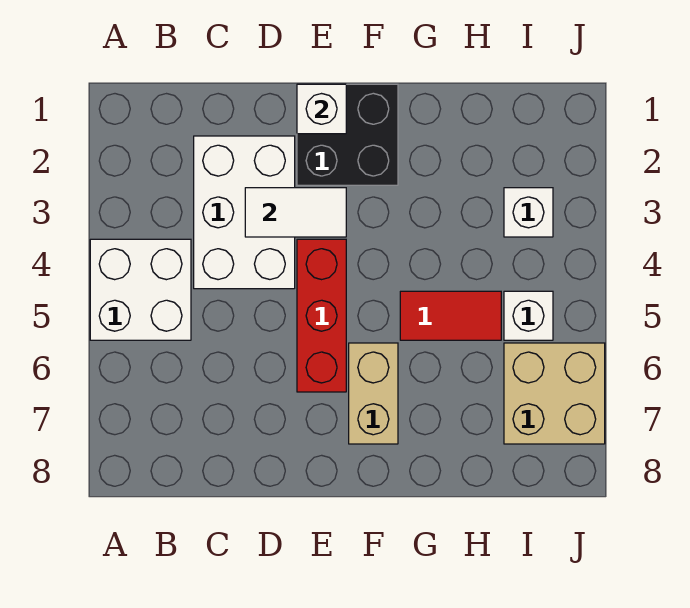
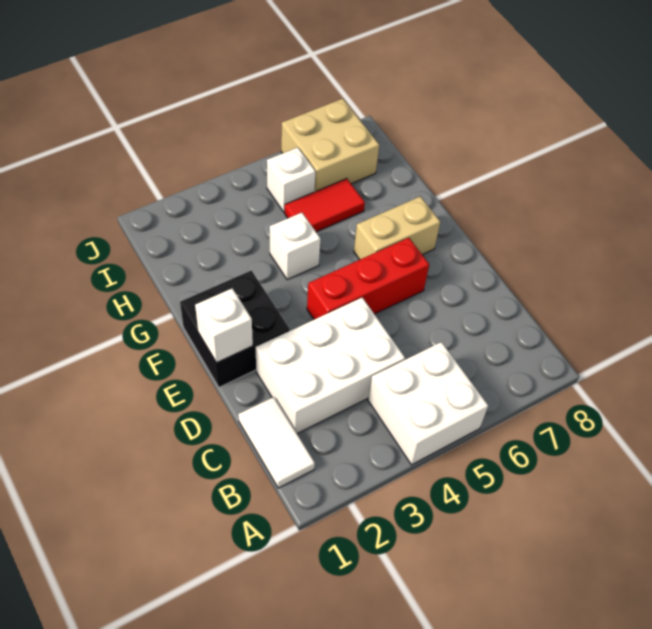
white tile D3:E3 level 2 -> white tile B1:C1 level 1
red tile G5:H5 level 1 -> red tile H5:H6 level 1
white brick I3 level 1 -> white brick G4 level 1

